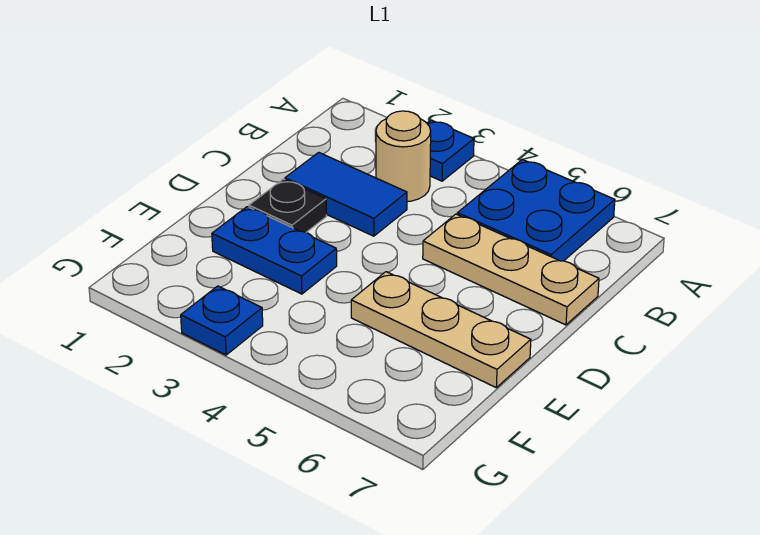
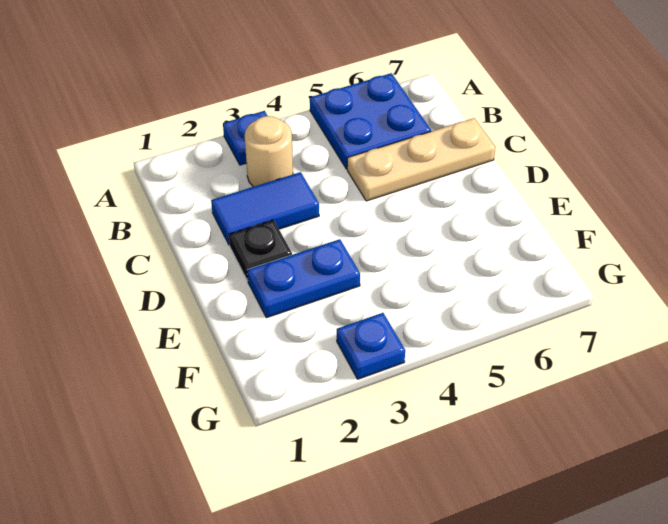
tan plate E5:E7 level 1 -> none

